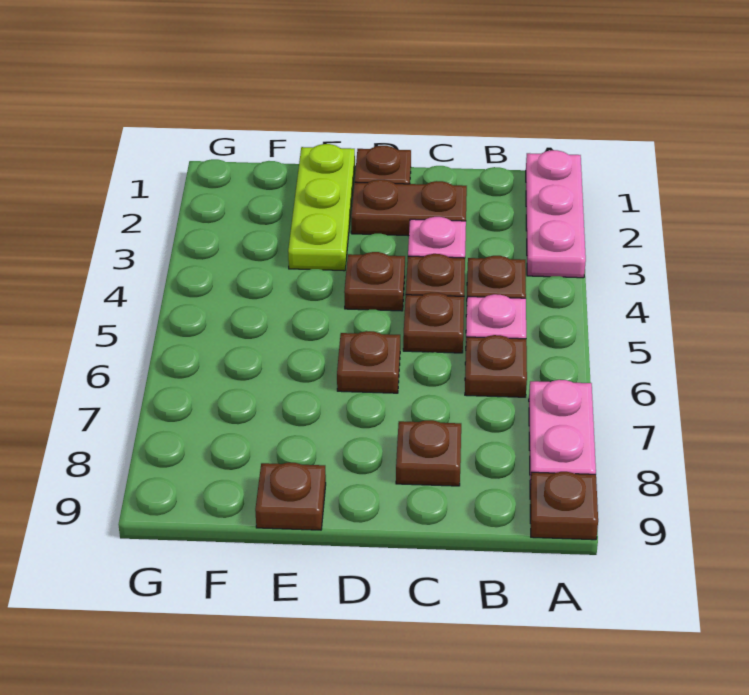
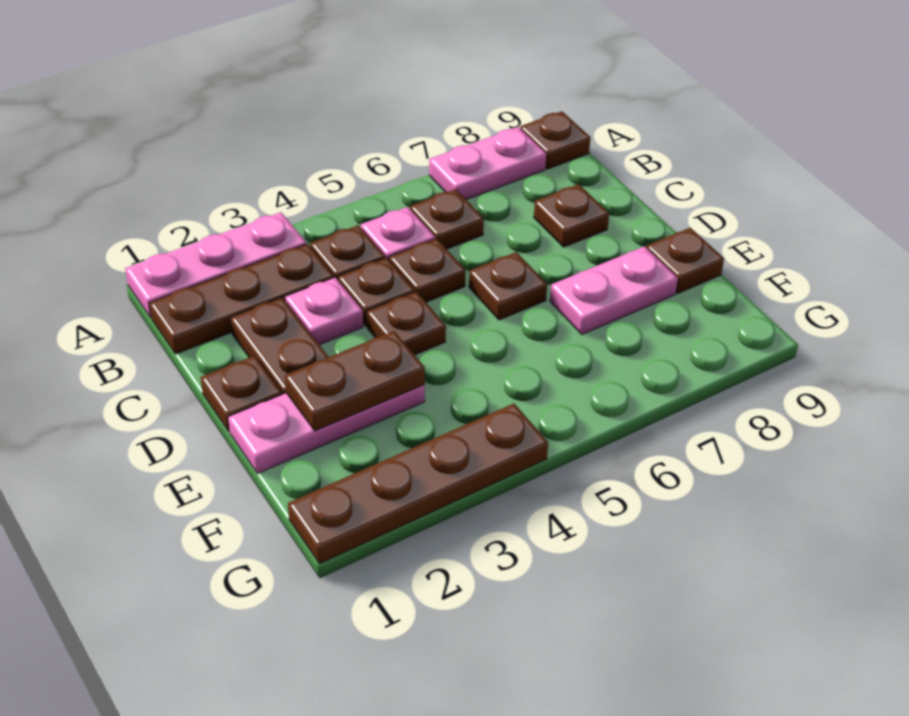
none -> brown plate B1:B3 level 1
lime plate E1:E3 level 1 -> pink plate E1:E3 level 1
none -> brown plate E2:E3 level 2
none -> pink plate E7:E8 level 1
none -> brown plate G1:G4 level 1

